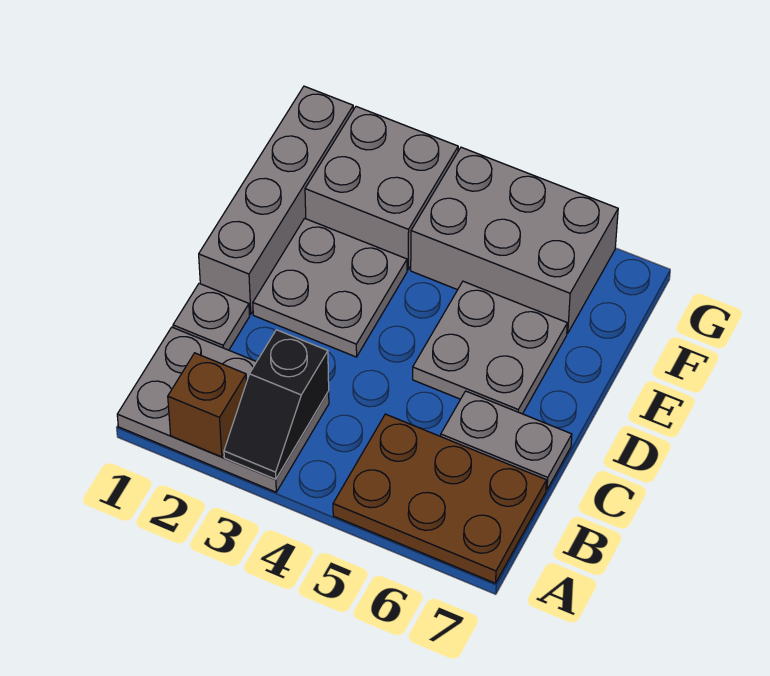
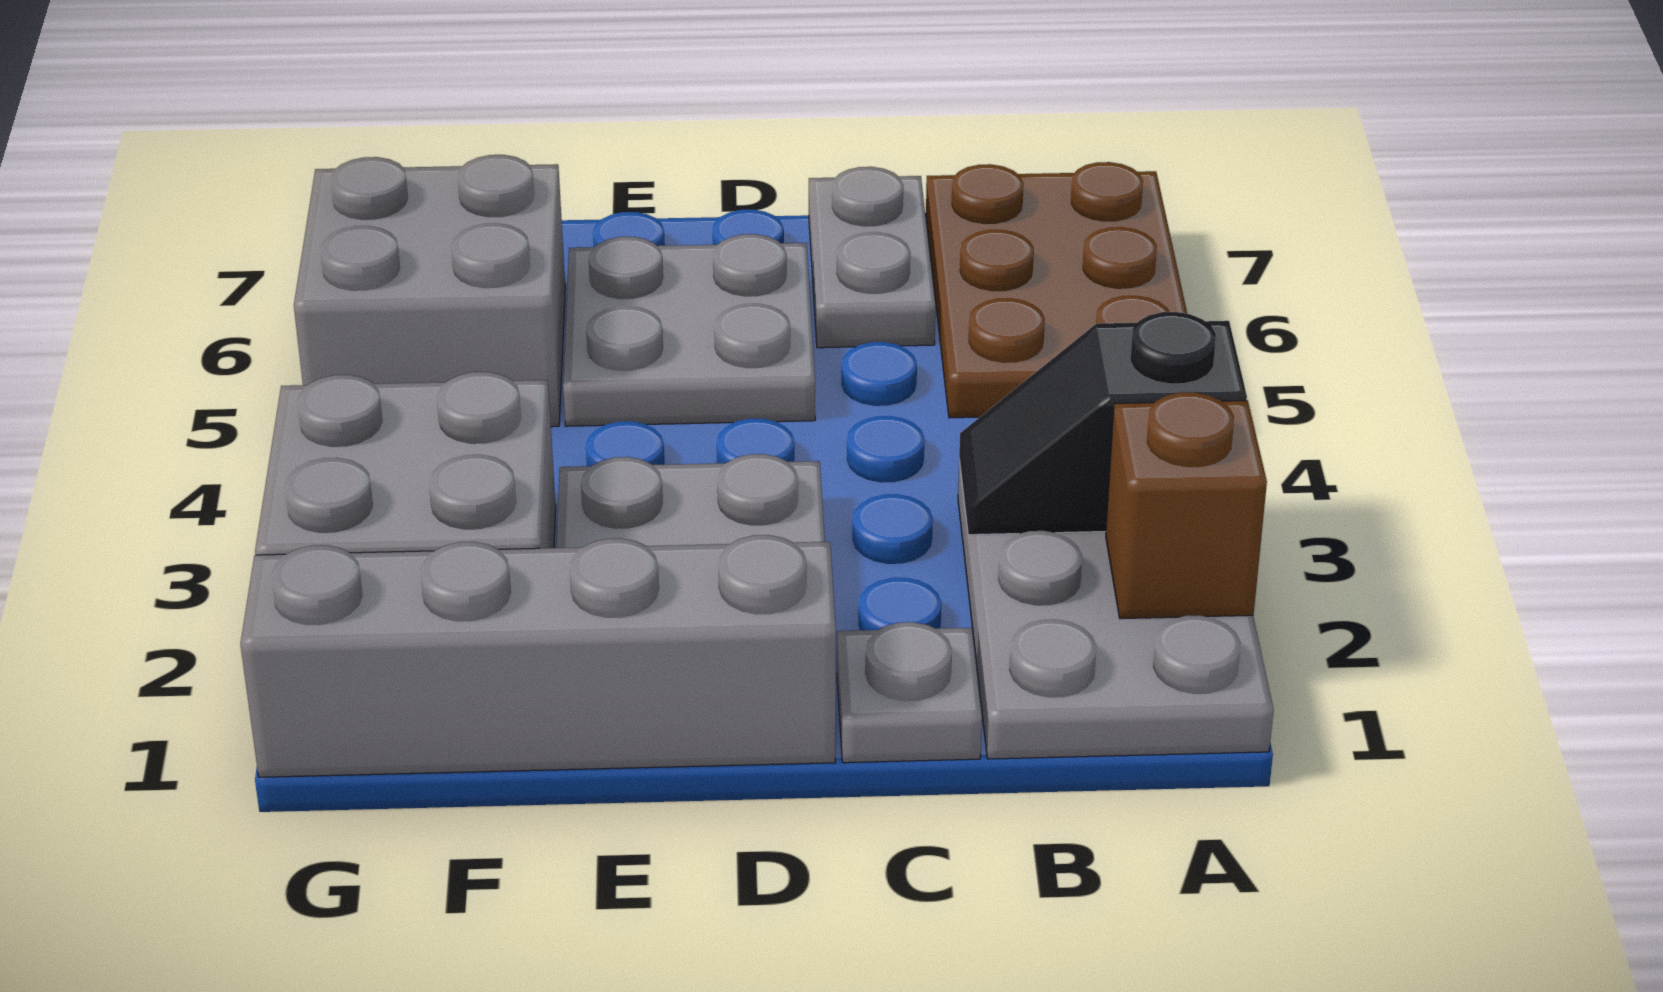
black slope A3:B3 level 2 top B -> black slope A3:B3 level 2 top A
grey brick F4:G6 level 1 -> grey brick F5:G6 level 1

